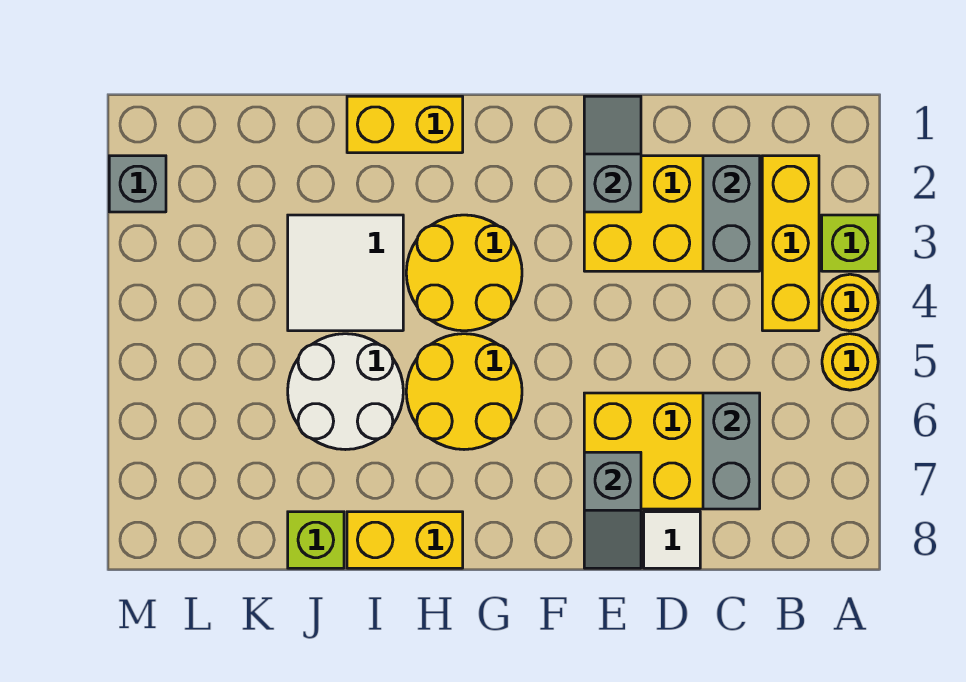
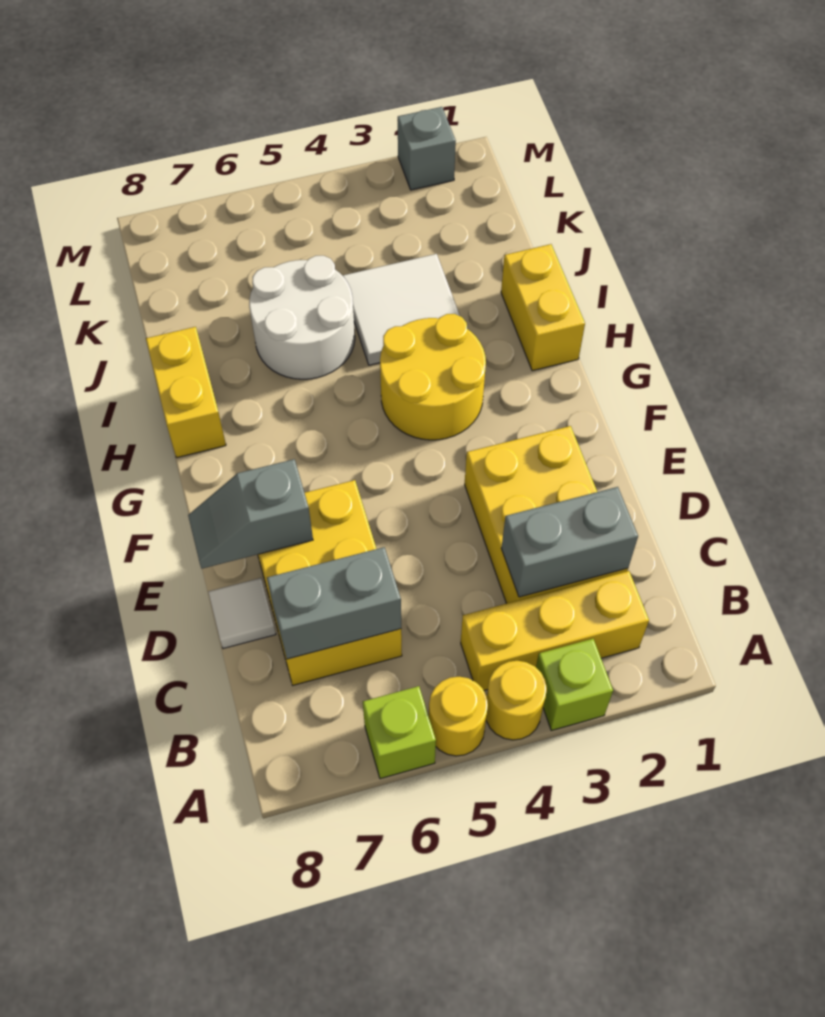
grey slope E1:E2 level 2 top 2 -> none
yellow round brick G5:H6 level 1 -> none
lime brick J8 level 1 -> lime brick A6 level 1

